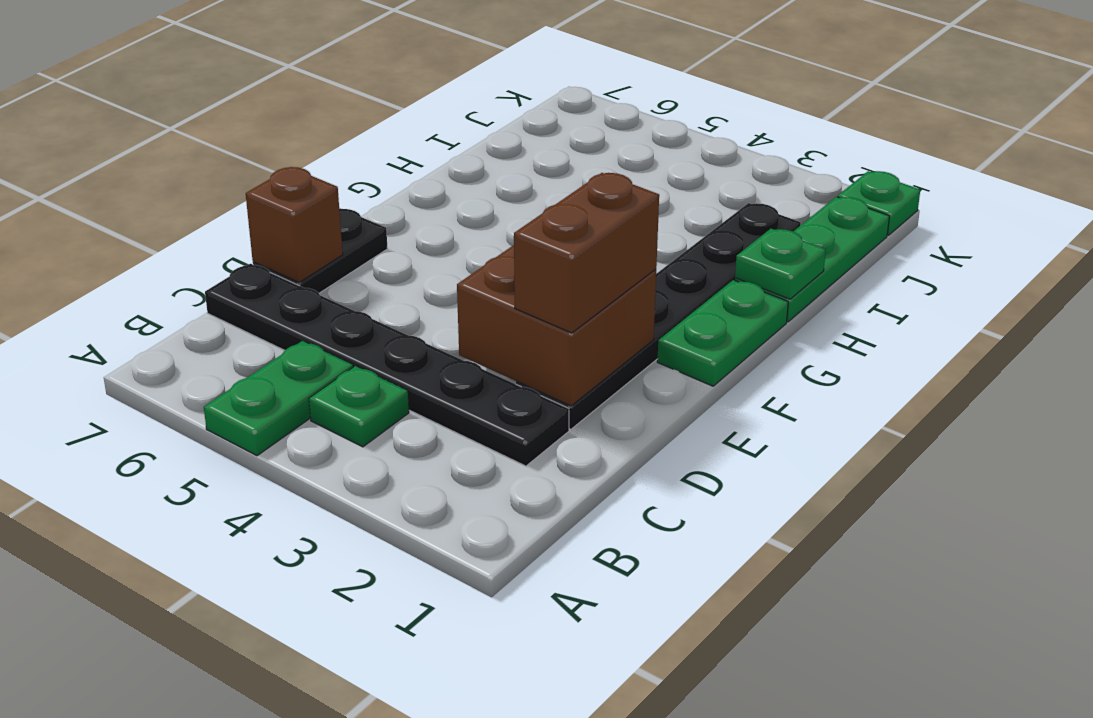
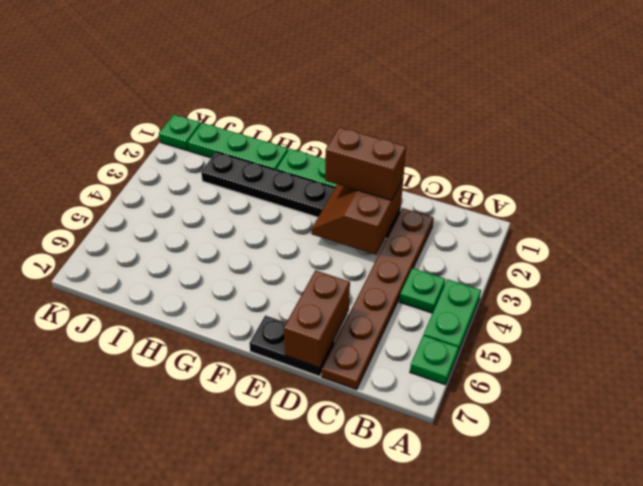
green plate A5:B5 level 1 -> green plate A4:A5 level 1
black plate C2:C7 level 1 -> brown plate C2:C7 level 1
brown brick D2:E3 level 2 -> brown slope D2:E3 level 2 top D
brown brick D7 level 2 -> brown brick D6:D7 level 2
green plate H1 level 2 -> green plate A6 level 1

